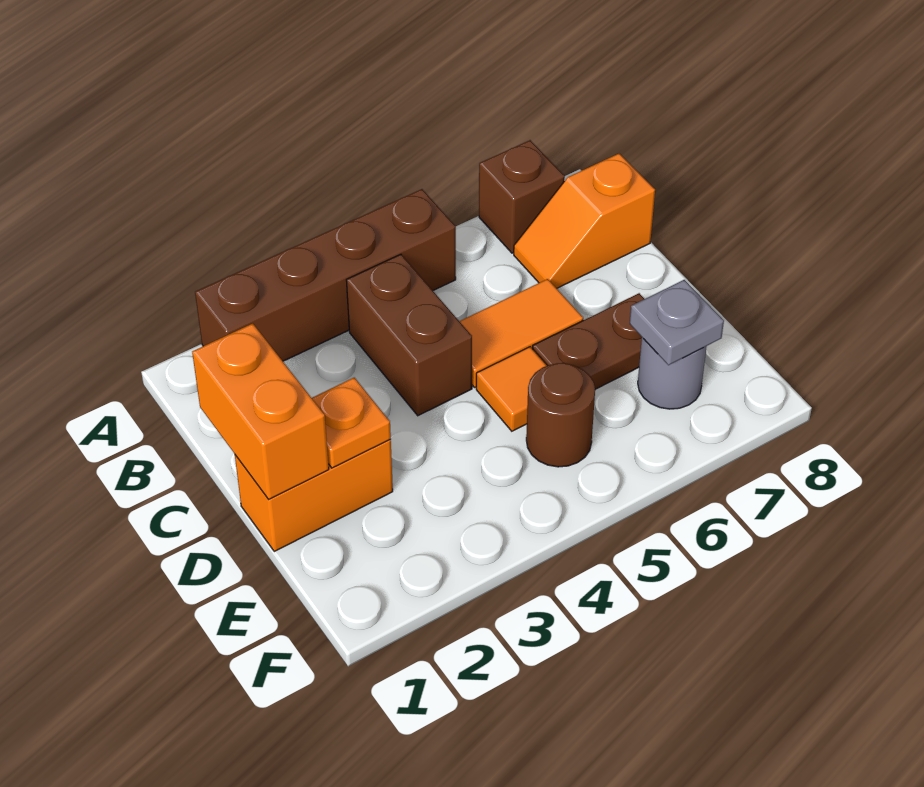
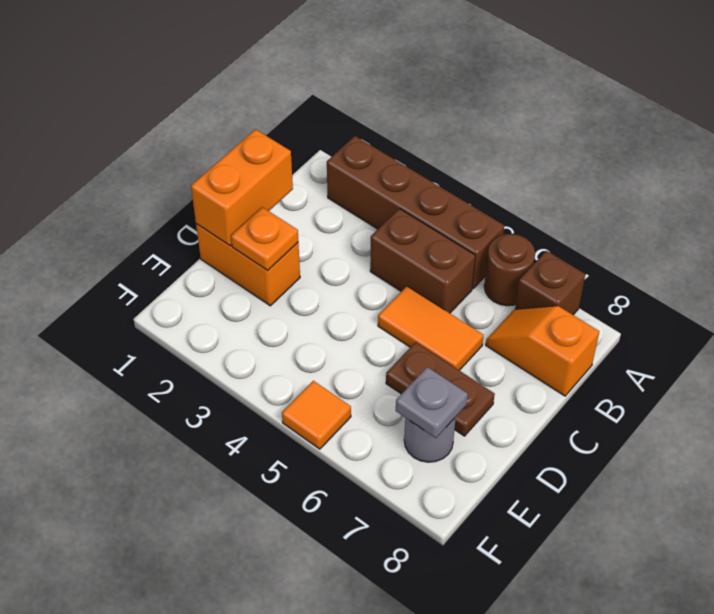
brown brick B4:C4 level 1 -> brown brick B4:B5 level 1
orange tile D5 level 1 -> orange tile F5 level 1
brown round brick E5 level 1 -> brown round brick A6 level 1

